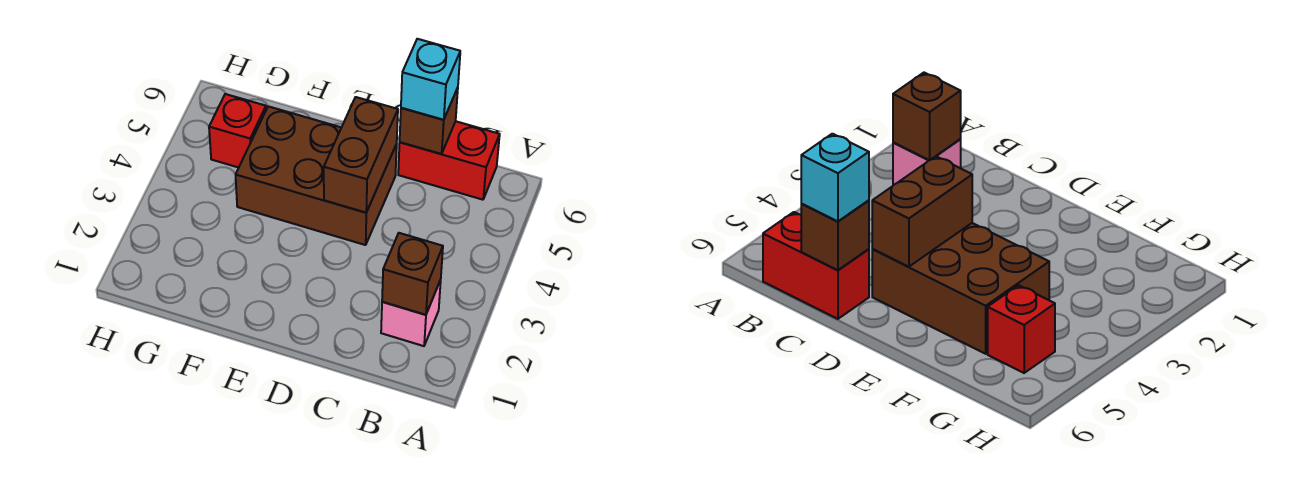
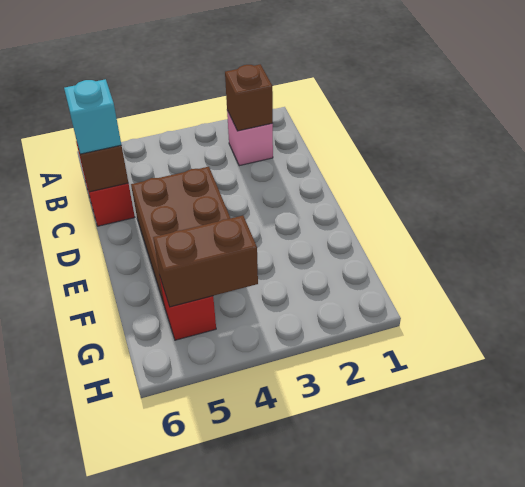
brown brick D4:D5 level 2 -> brown brick G4:G5 level 2

